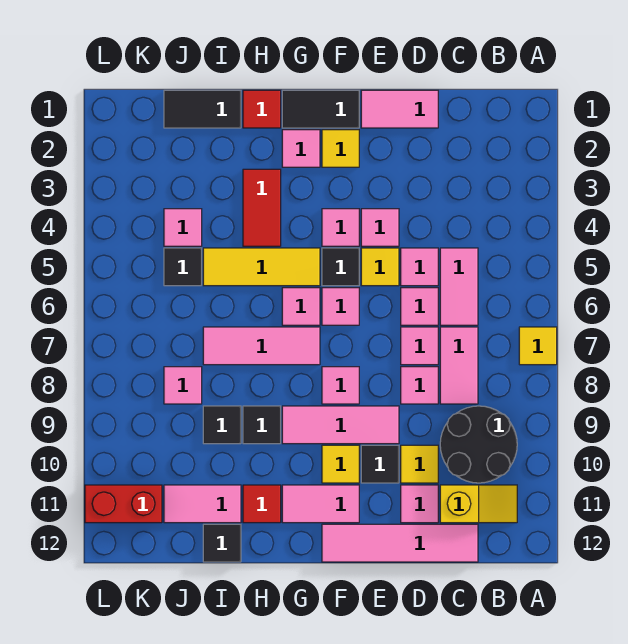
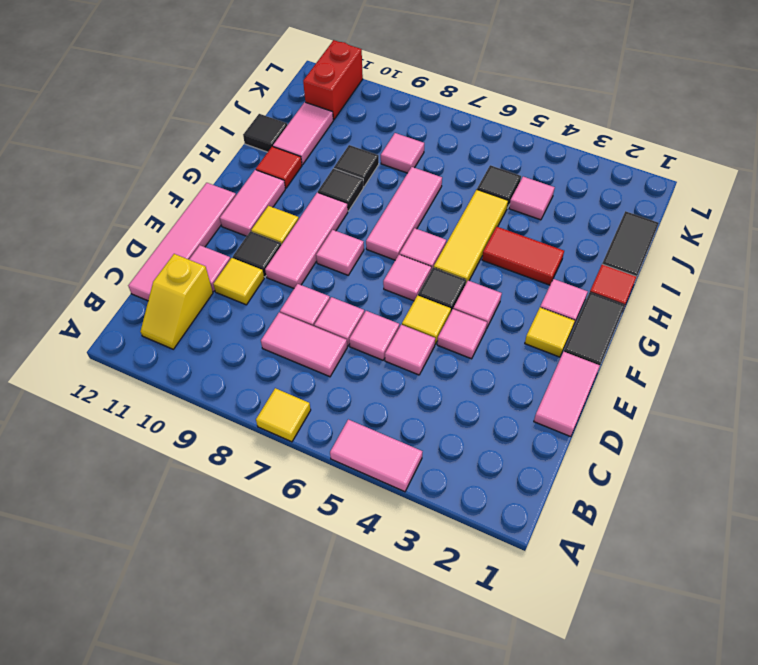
black round brick B9:C10 level 1 -> none
pink tile C5:C6 level 1 -> pink tile A4:A5 level 1

